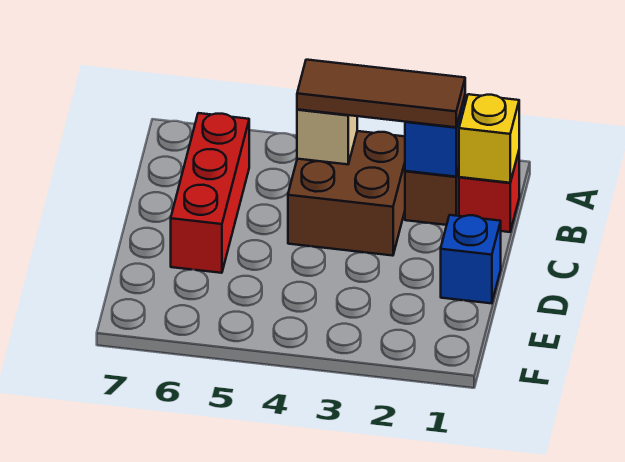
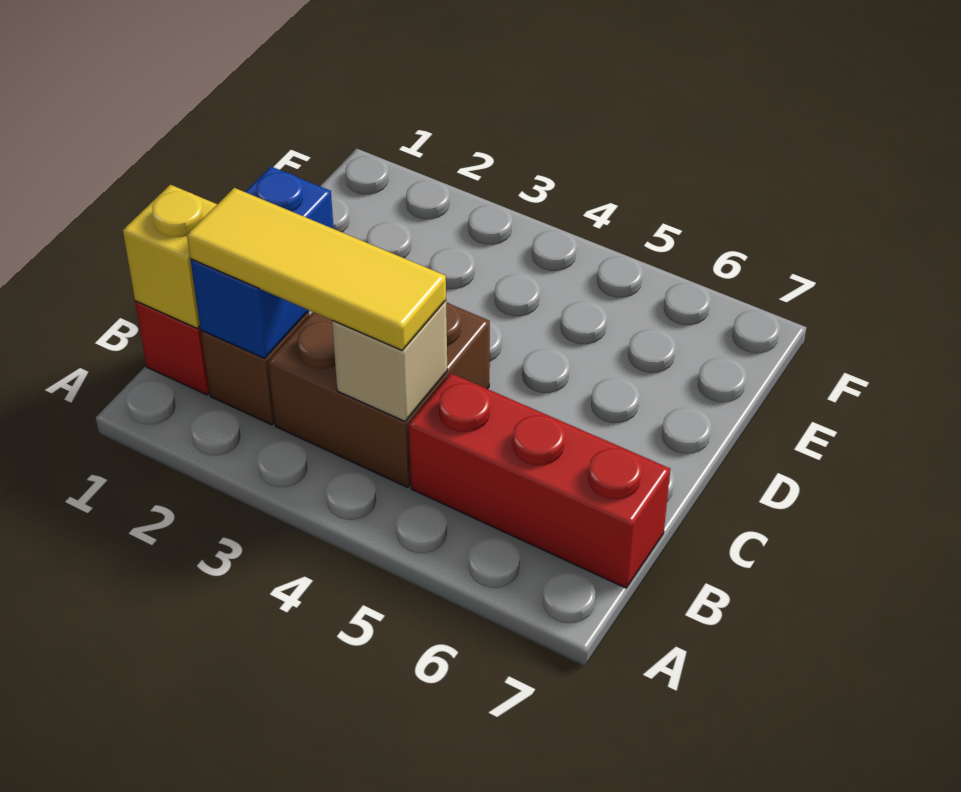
brown tile B2:B4 level 3 -> yellow tile B2:B4 level 3
red brick B6:D6 level 1 -> red brick B5:B7 level 1

